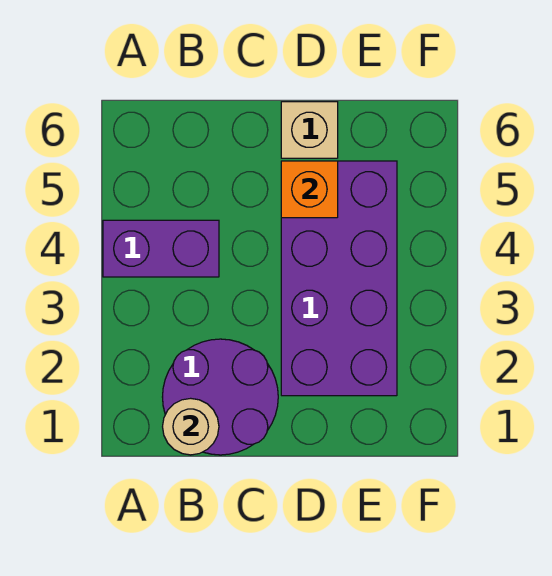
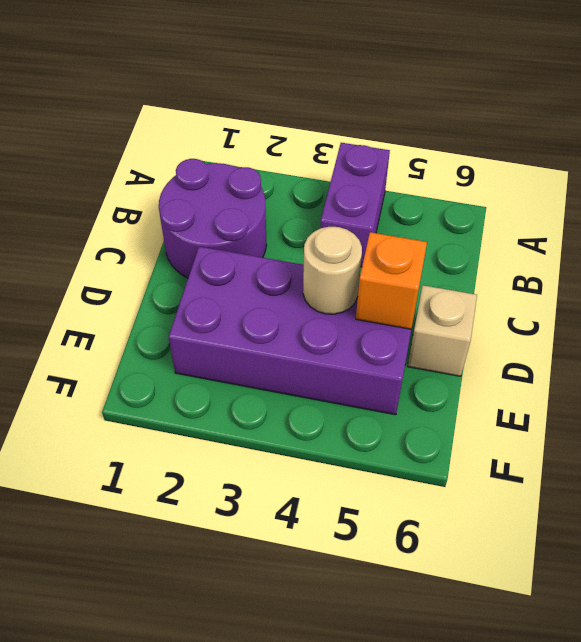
tan round brick B1 level 2 -> tan round brick D4 level 2

